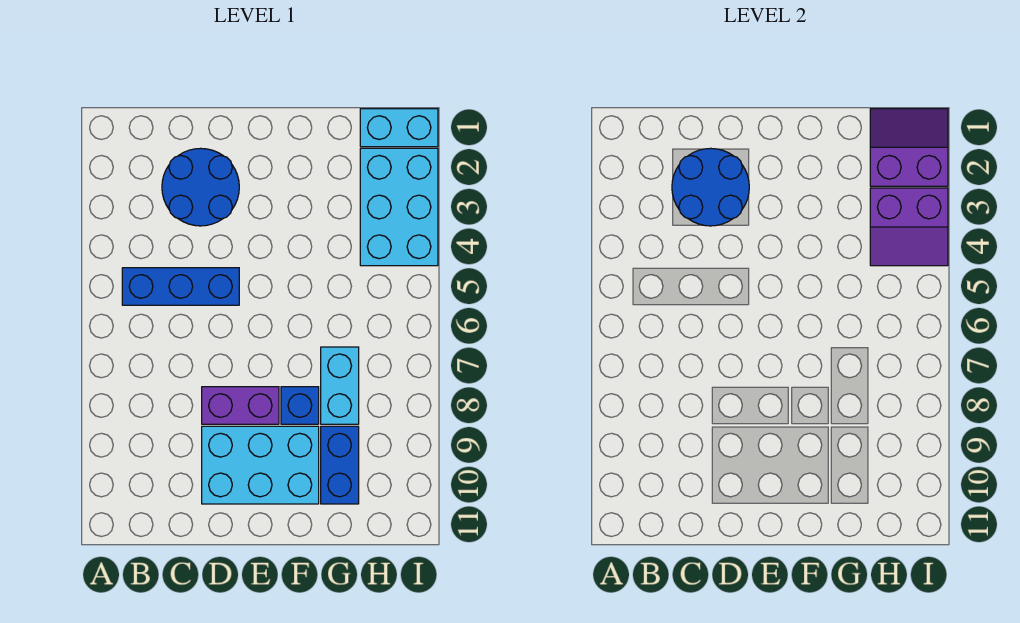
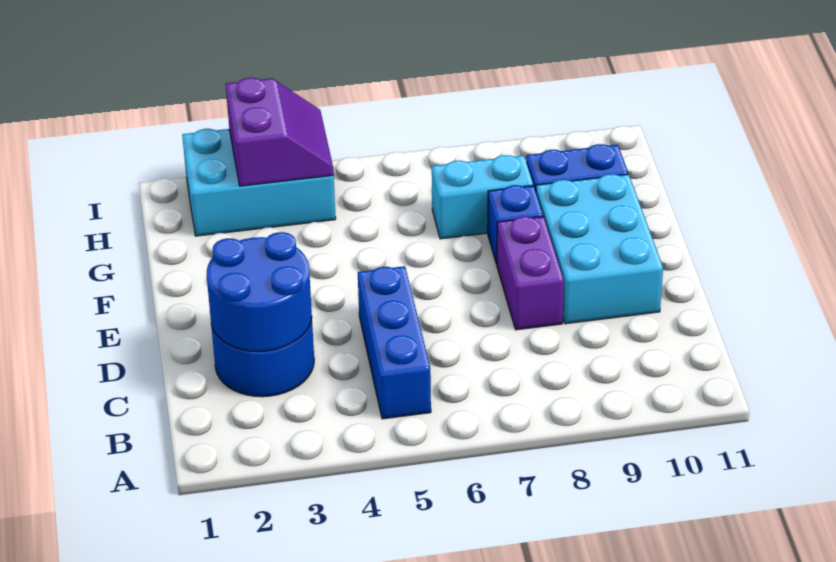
cyan brick H1:I1 level 1 -> none
purple slope H1:I2 level 2 top 2 -> none

